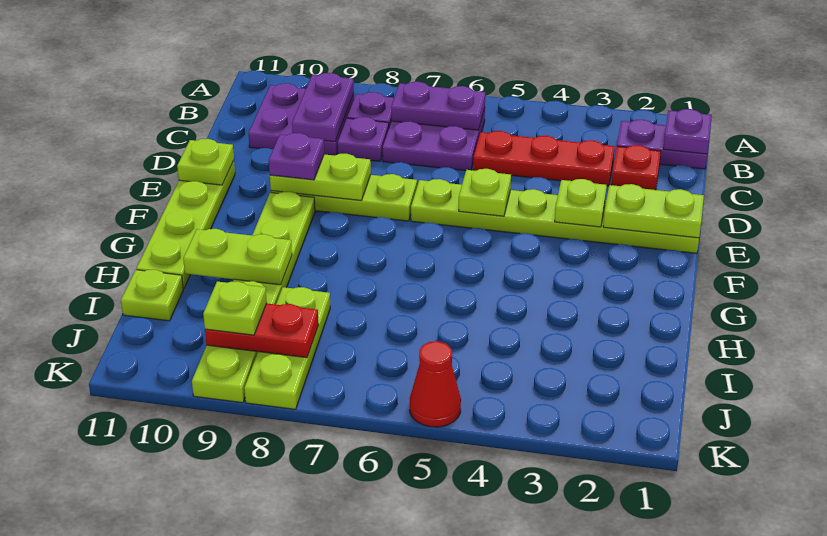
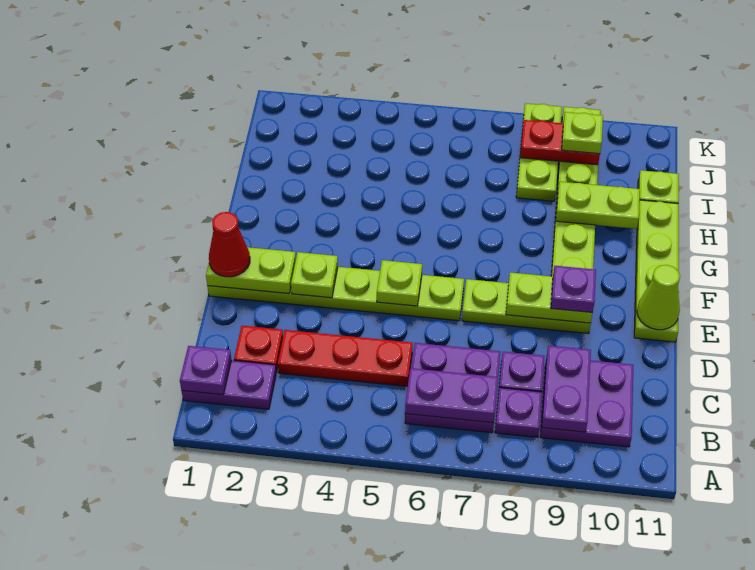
lime plate E11 level 2 -> lime cone E11 level 2
red cone K5 level 1 -> red cone E1 level 3

